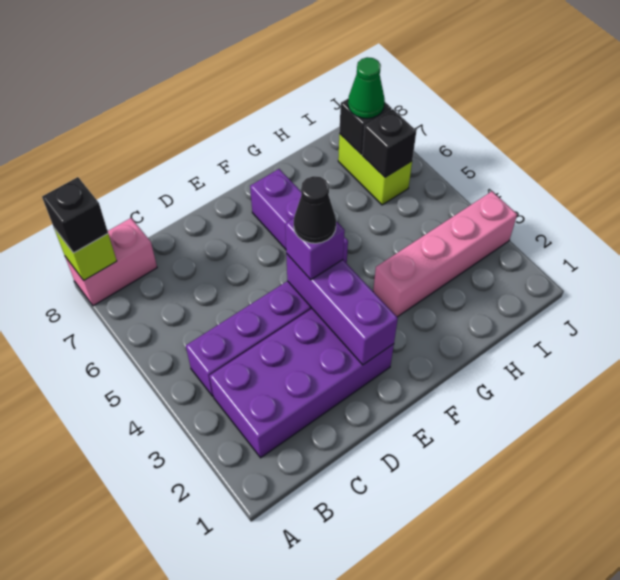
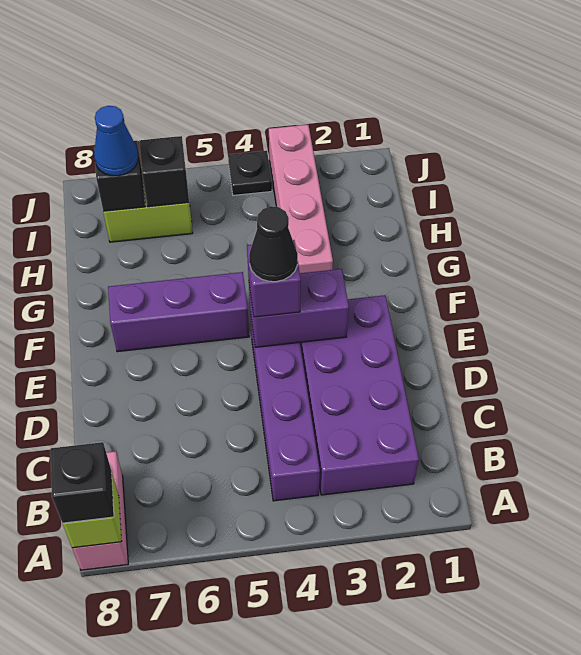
purple brick E2:E4 level 2 -> purple brick E3:E4 level 2
green cone I7 level 3 -> blue cone I7 level 3
none -> black plate J4 level 1

